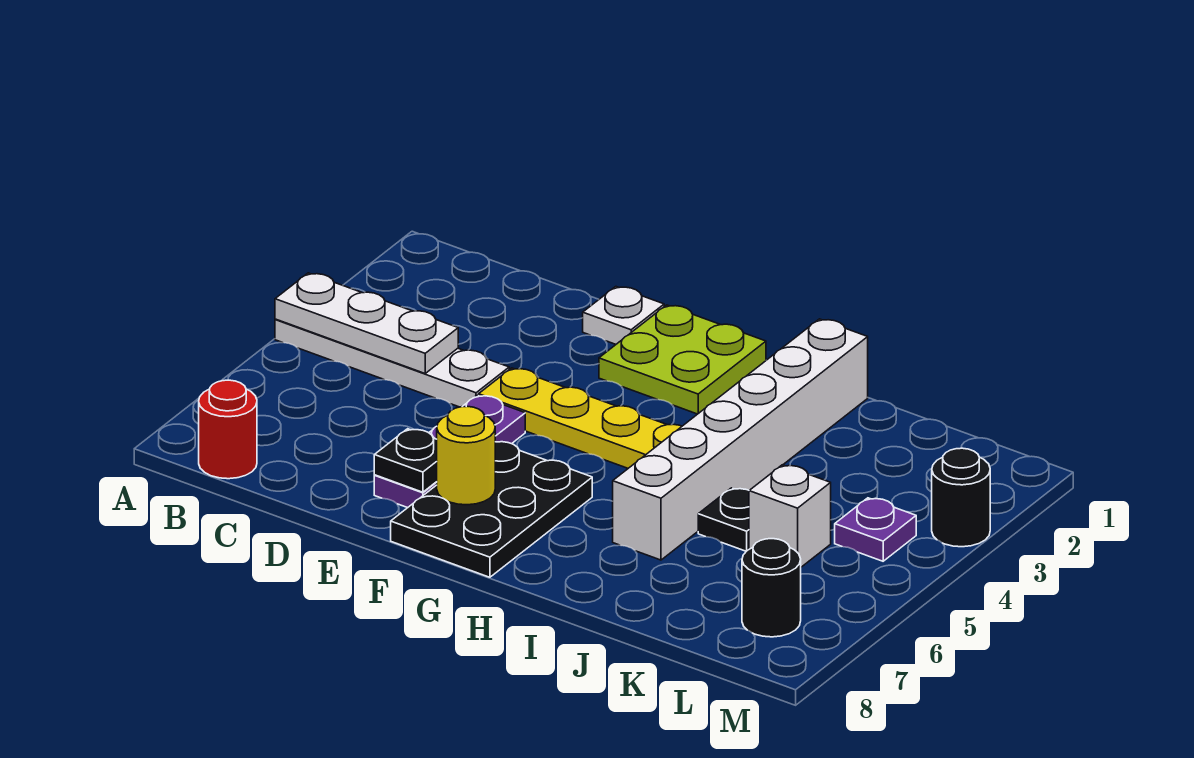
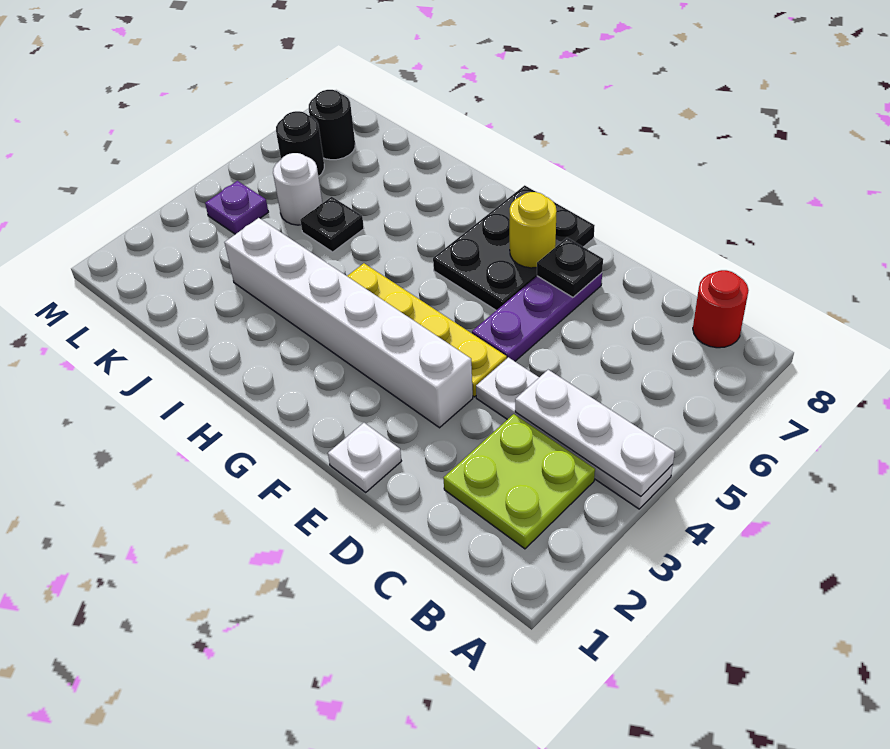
lime plate F1:G2 level 1 -> lime plate B2:C3 level 1
white brick I1:I6 level 1 -> white brick E3:J3 level 1
white brick K5 level 1 -> white round brick K5 level 1
black round brick M3 level 1 -> black round brick L6 level 1

